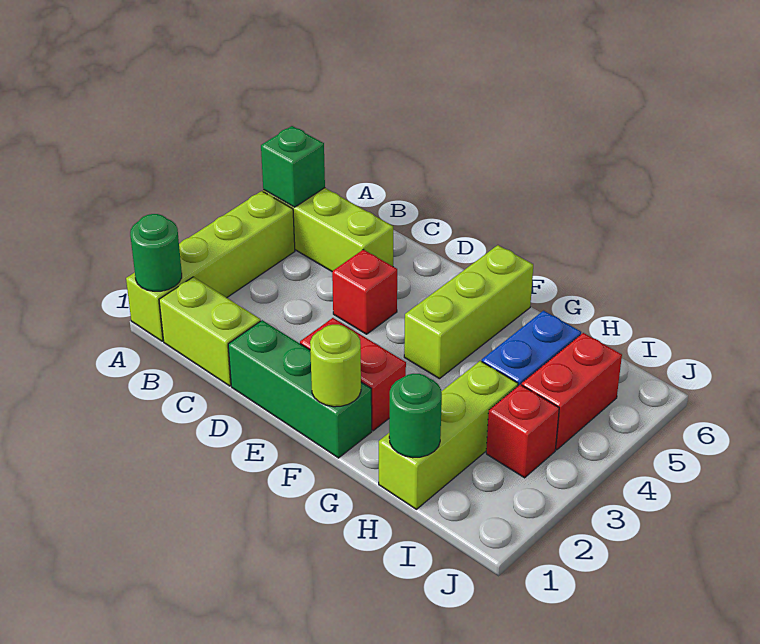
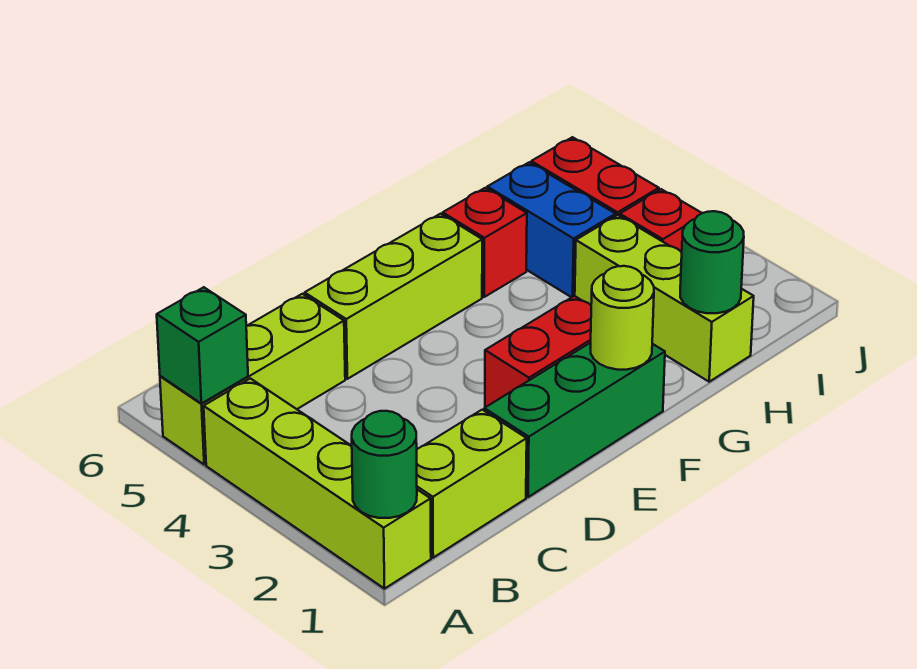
red brick D4 level 1 -> red brick G5 level 1
lime brick F4:F6 level 1 -> lime brick D5:F5 level 1

